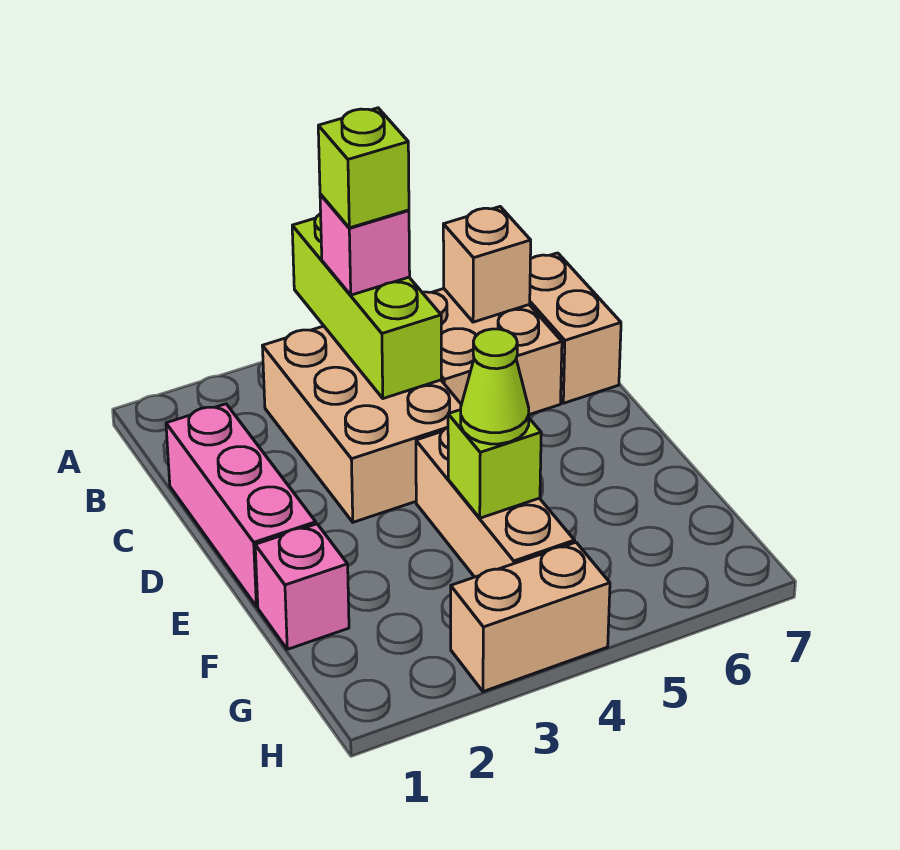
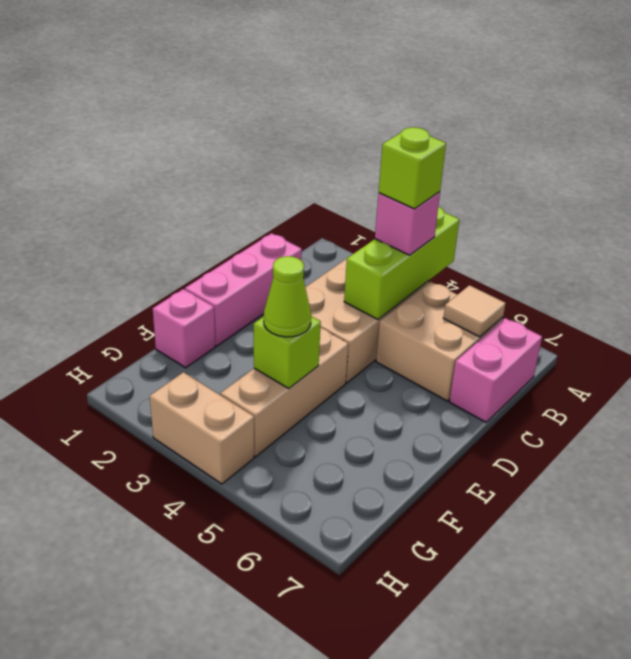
tan brick B6 level 2 -> tan tile B6 level 2
tan brick B7:C7 level 1 -> pink brick B7:C7 level 1

